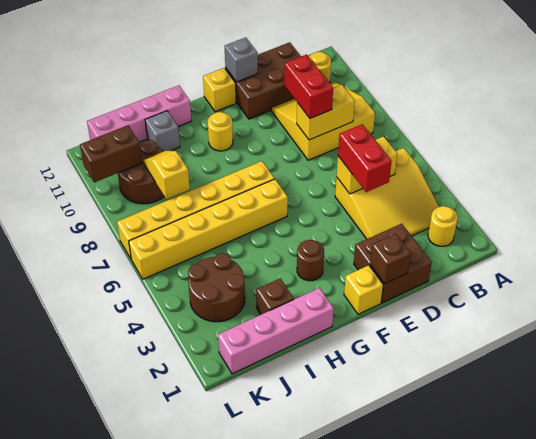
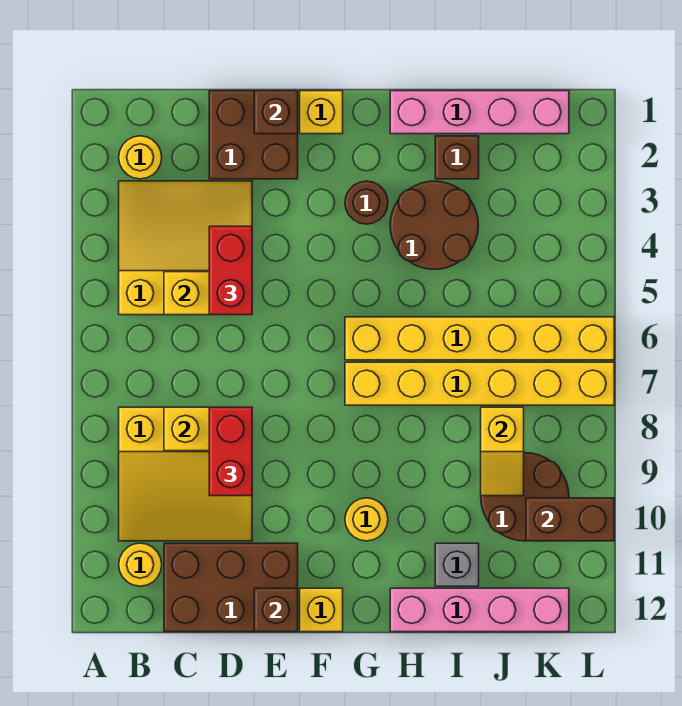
grey brick E12 level 2 -> brown brick E12 level 2
brown round brick J3:K4 level 1 -> brown round brick H3:I4 level 1

